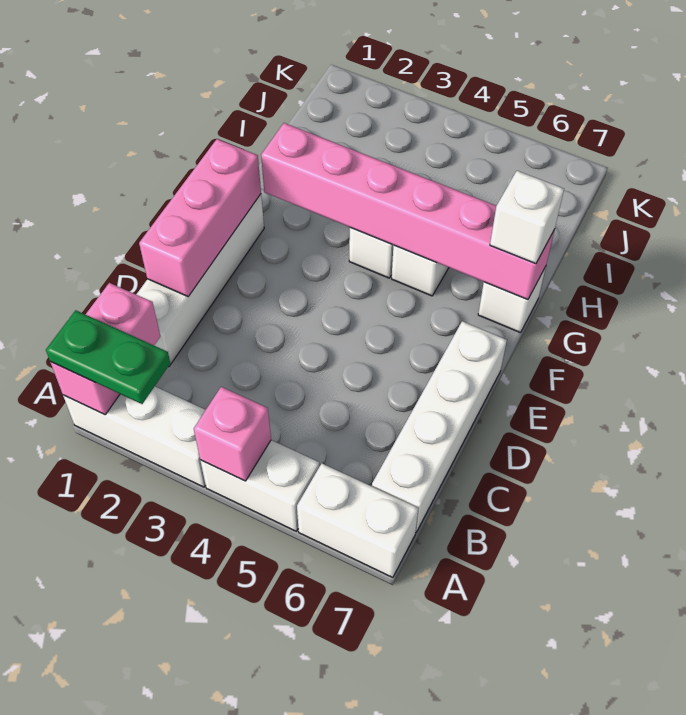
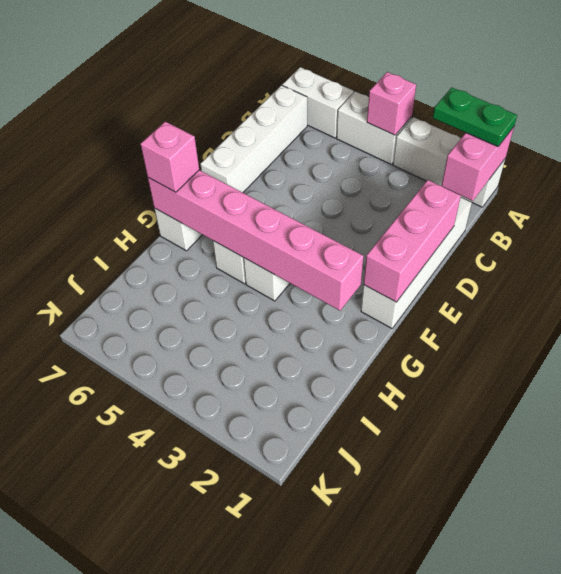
white brick G7 level 3 -> pink brick G7 level 3

